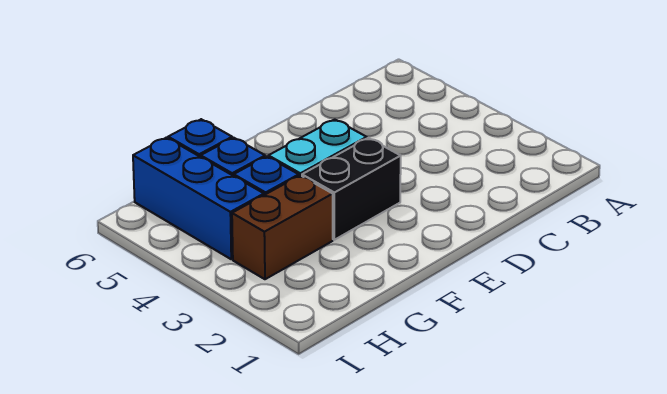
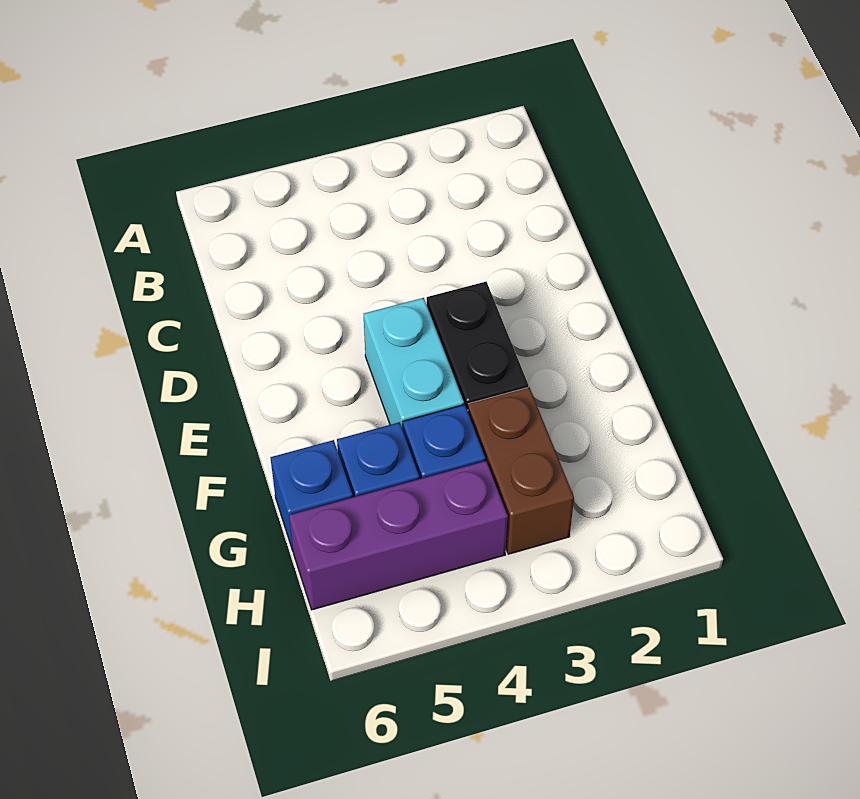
blue brick H4:H6 level 1 -> purple brick H4:H6 level 1

